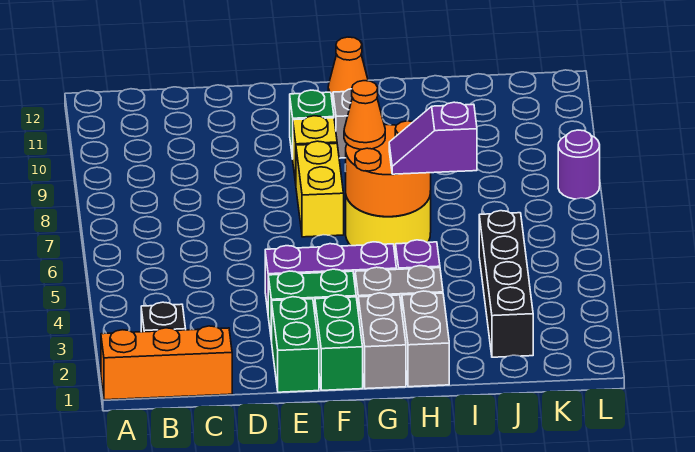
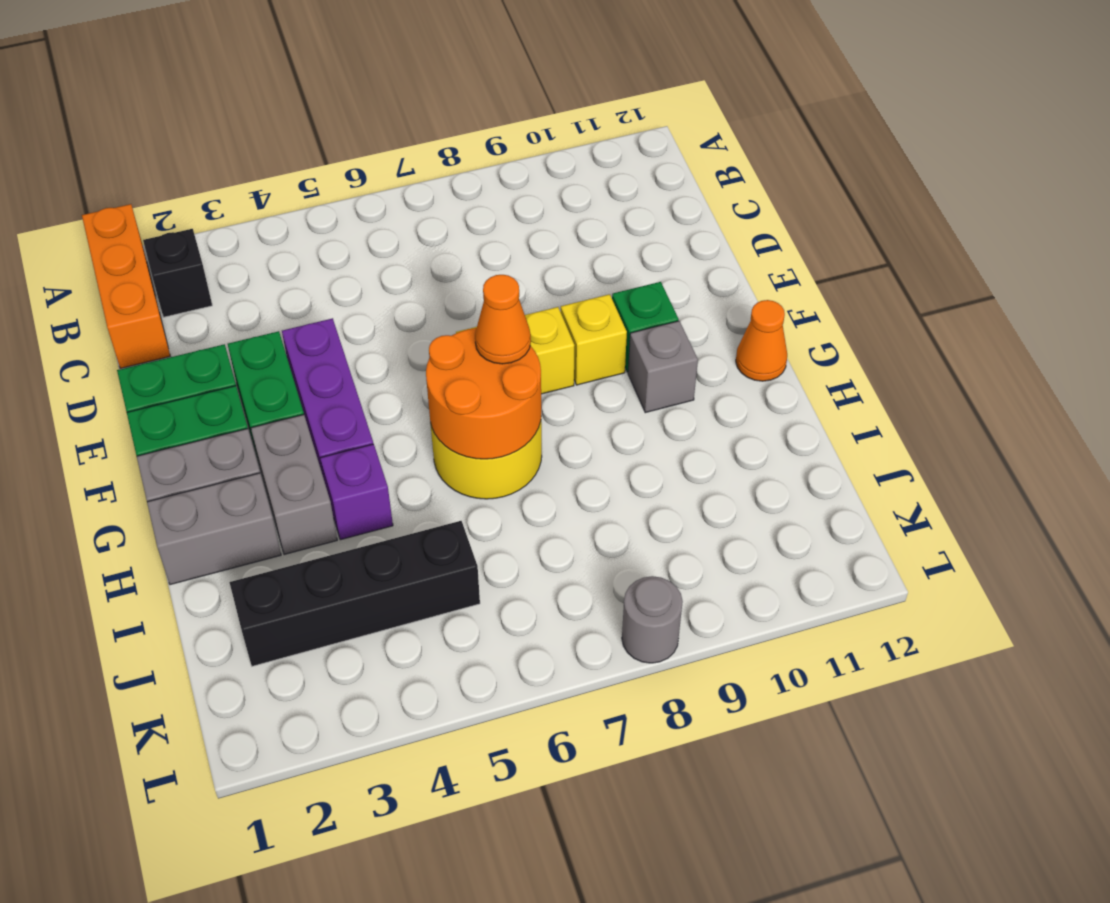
purple slope H6:I6 level 3 top I -> none
purple round brick L8 level 1 -> grey round brick L8 level 1

